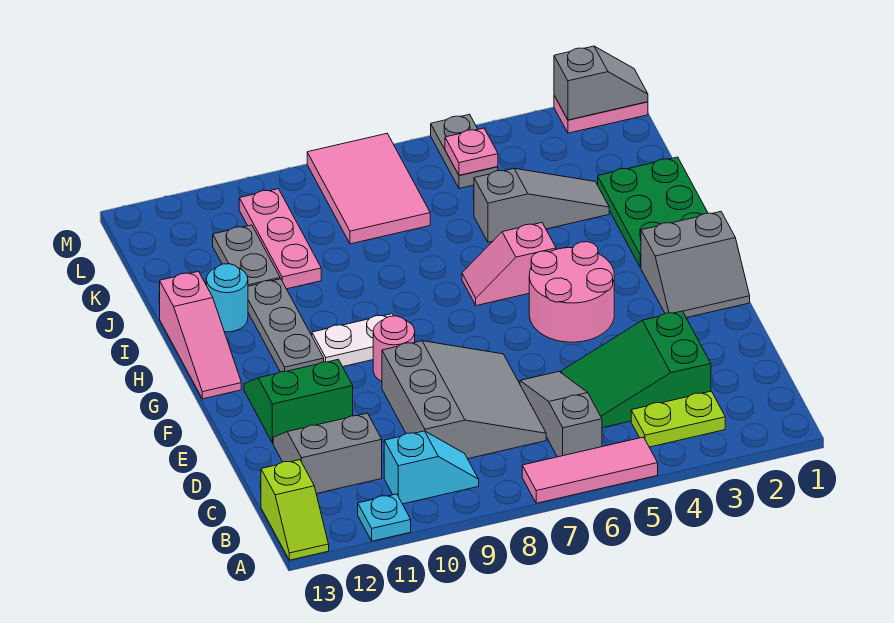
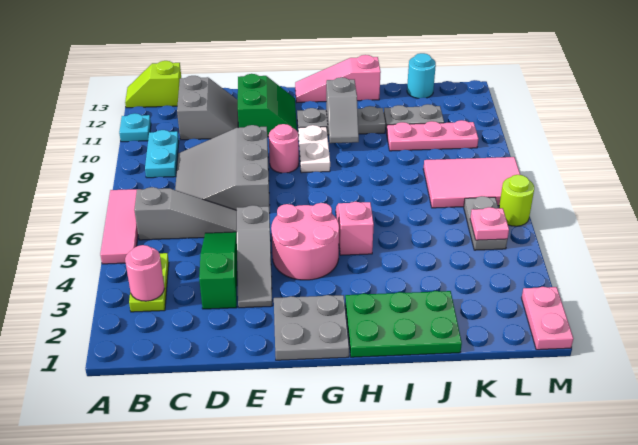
none -> pink round brick B3 level 2
cyan slope B9:B10 level 1 top 10 -> cyan plate B9:B10 level 1
green slope C3:D5 level 1 top 3 -> green slope D3:D5 level 1 top 3
grey slope C7:E9 level 1 top 9 -> grey slope C7:E9 level 1 top E
grey slope F1:G2 level 1 top G -> grey plate F1:G2 level 1
cyan round brick I12 level 1 -> cyan round brick K13 level 1
grey slope J3:J5 level 1 top 5 -> grey slope E3:E5 level 1 top 5
grey plate L5:M5 level 1 -> grey plate L5:L6 level 1
grey slope M1:M2 level 2 top 2 -> grey slope H10:H11 level 2 top 11
none -> lime round brick M6 level 1

